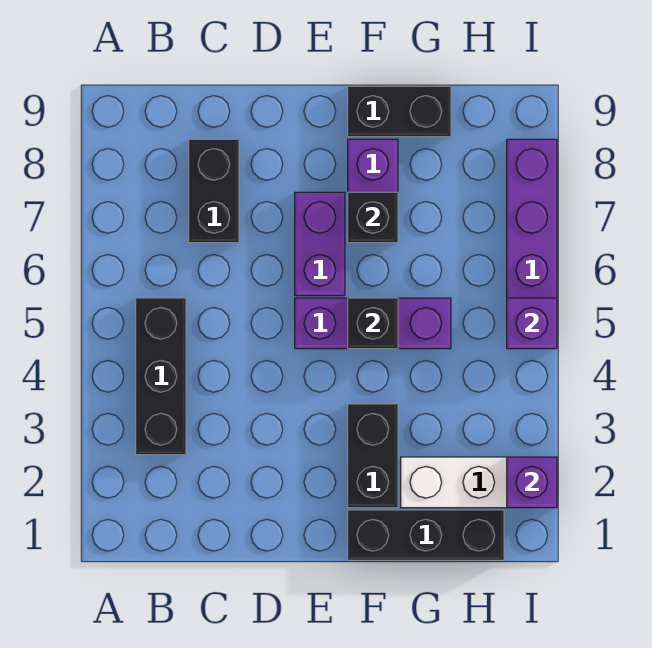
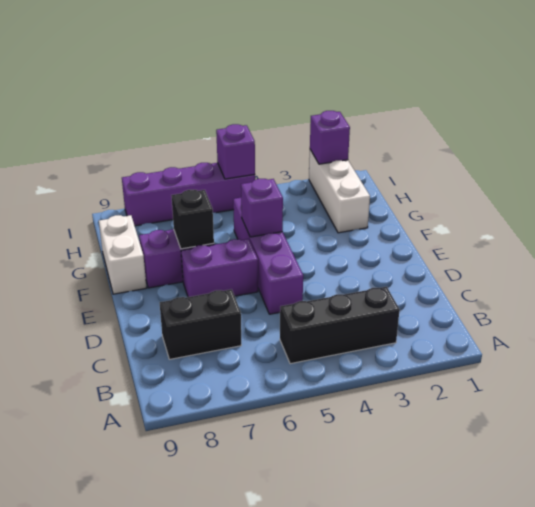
purple brick E5:G5 level 1 -> purple brick D5:G5 level 1
black brick F1:H1 level 1 -> none
black brick F2:F3 level 1 -> none
black brick F5 level 2 -> purple brick F5 level 2
black brick F9:G9 level 1 -> white brick F9:G9 level 1

